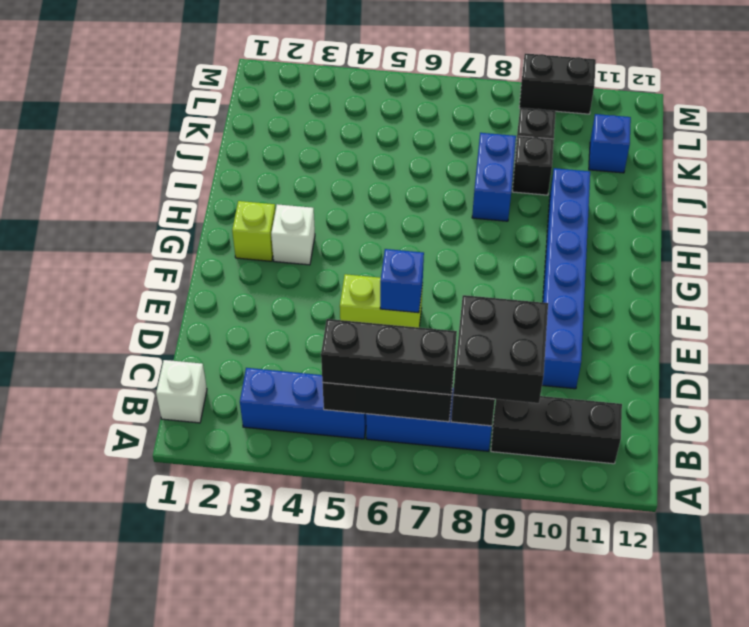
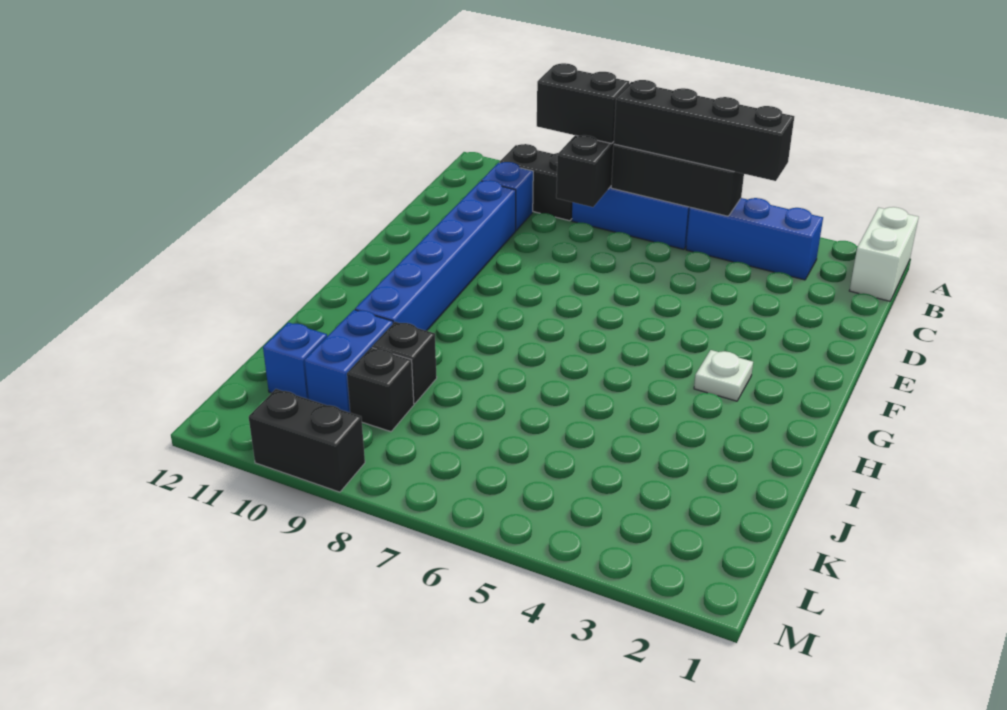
white brick B1 level 1 -> white brick A1:B1 level 1
black brick B5:B7 level 3 -> black brick B4:B7 level 3
black brick B8:C9 level 3 -> black brick B8:B9 level 3
black brick B9:B11 level 1 -> black brick B9:B10 level 1
lime brick E5:E6 level 1 -> none
blue brick E6 level 2 -> blue brick C10 level 1
lime brick G2 level 1 -> none
white brick G3 level 1 -> white plate G3 level 1
blue brick I8:J8 level 1 -> blue brick J10:K10 level 1

